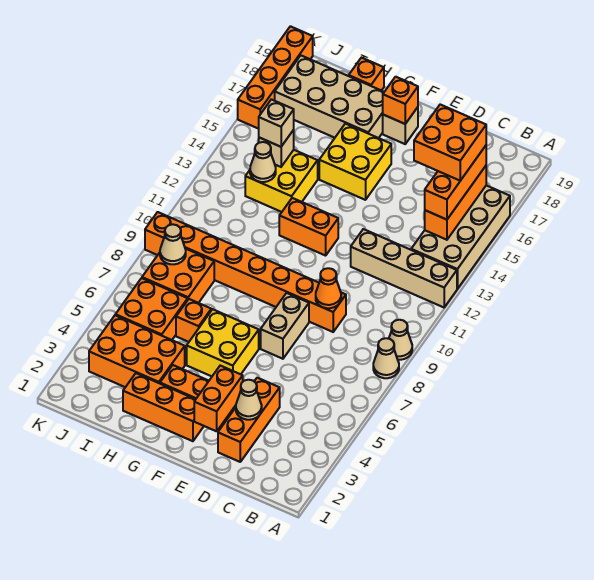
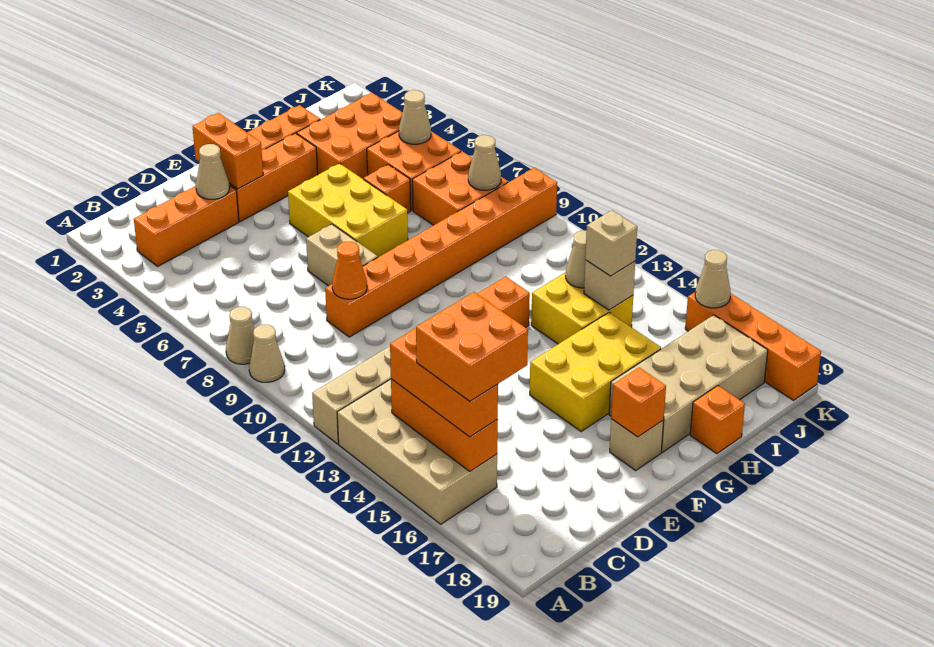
orange brick D2:D4 level 1 -> orange brick B3:D3 level 1
yellow brick F5:G6 level 1 -> yellow brick F5:G7 level 1
yellow brick F15:G16 level 1 -> yellow brick F15:H16 level 1
none -> tan cone J5 level 2
none -> tan cone K16 level 2

